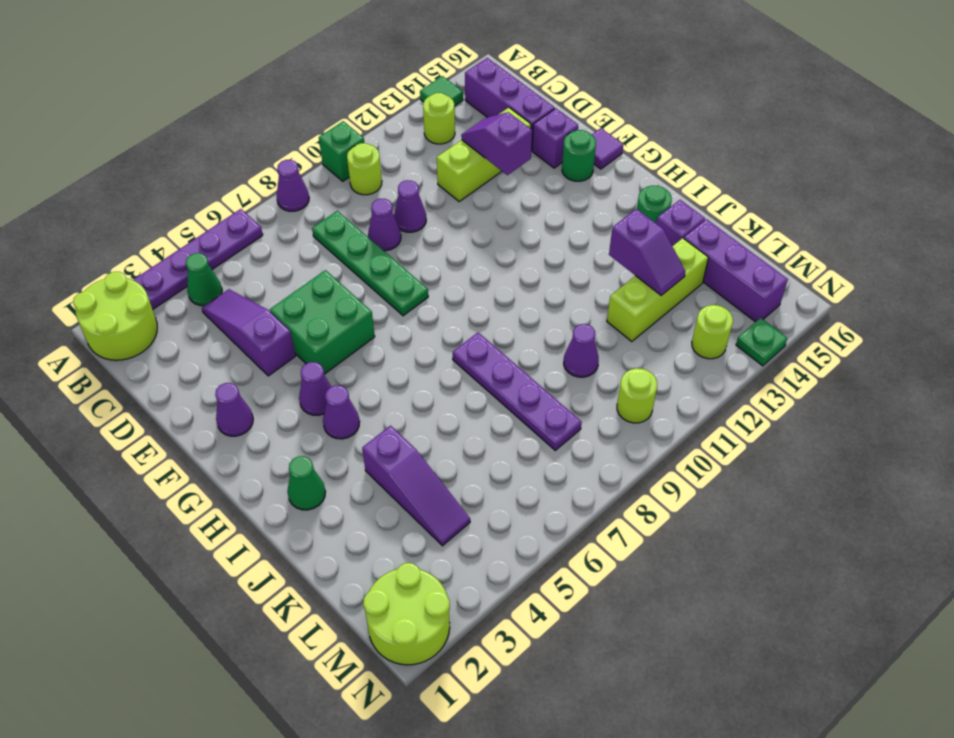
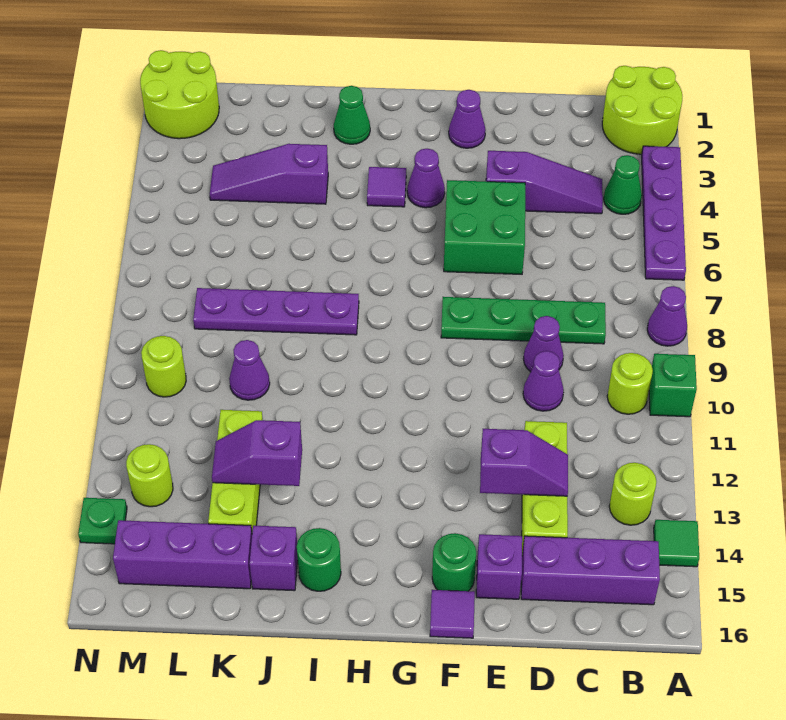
purple cone H4 level 1 -> purple tile H4 level 1

